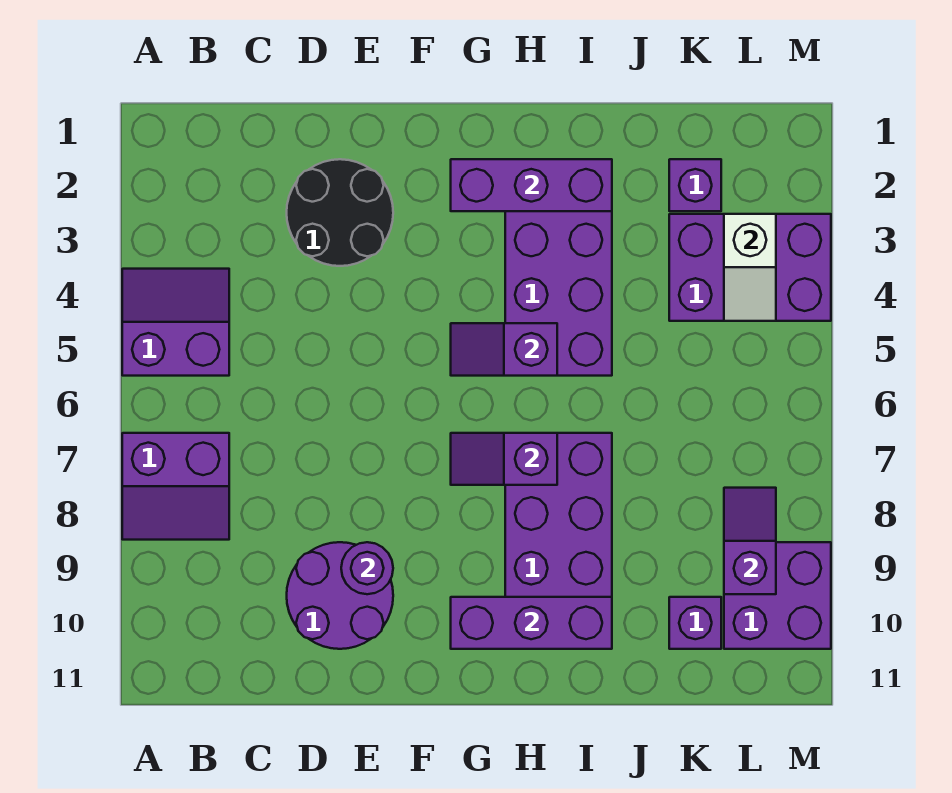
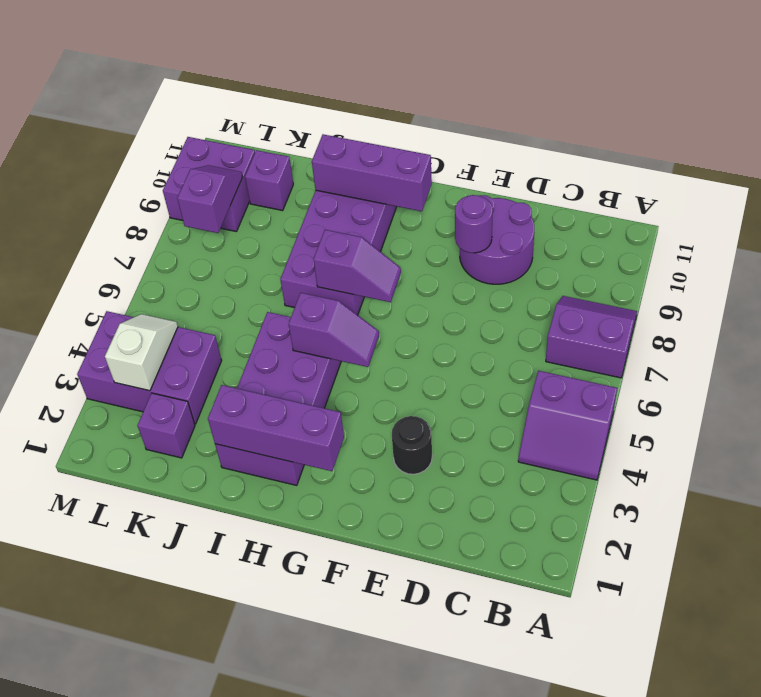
black round brick D2:E3 level 1 -> black round brick E3 level 1
purple slope L8:L9 level 2 top 9 -> purple slope L8:L9 level 2 top 8

